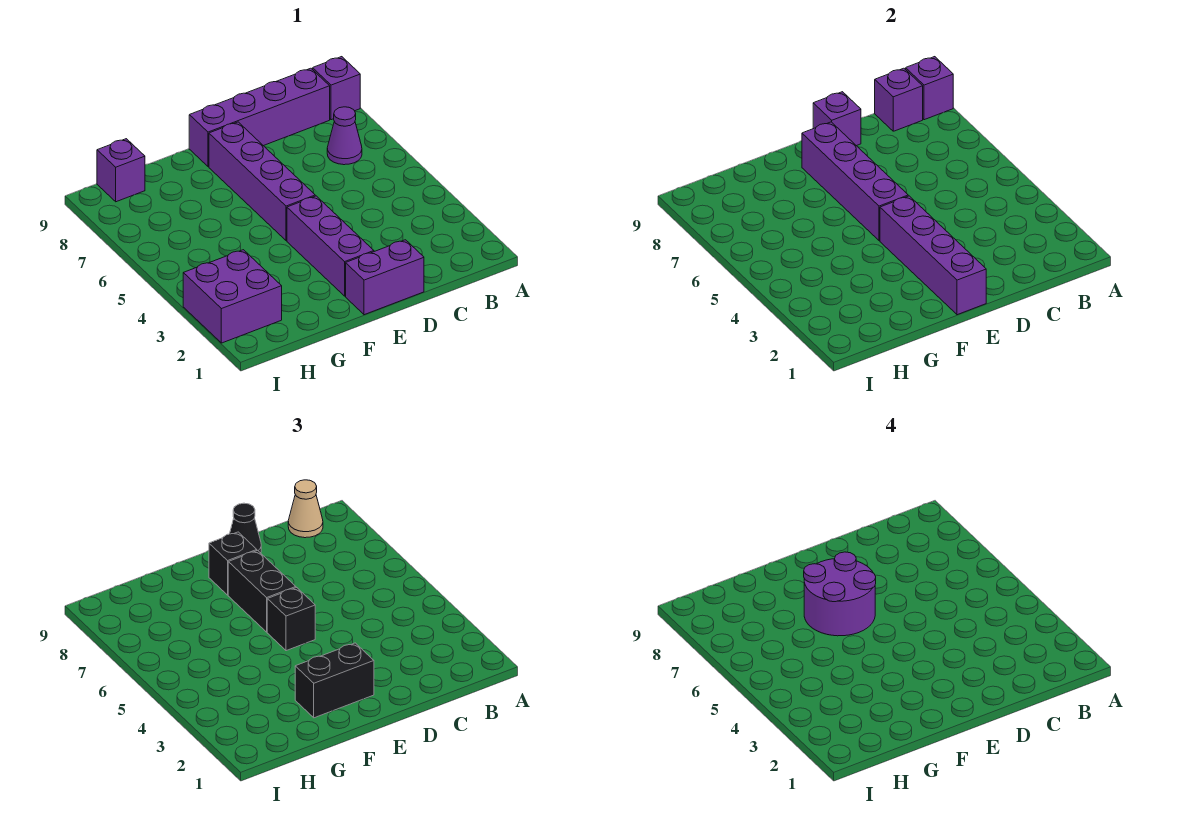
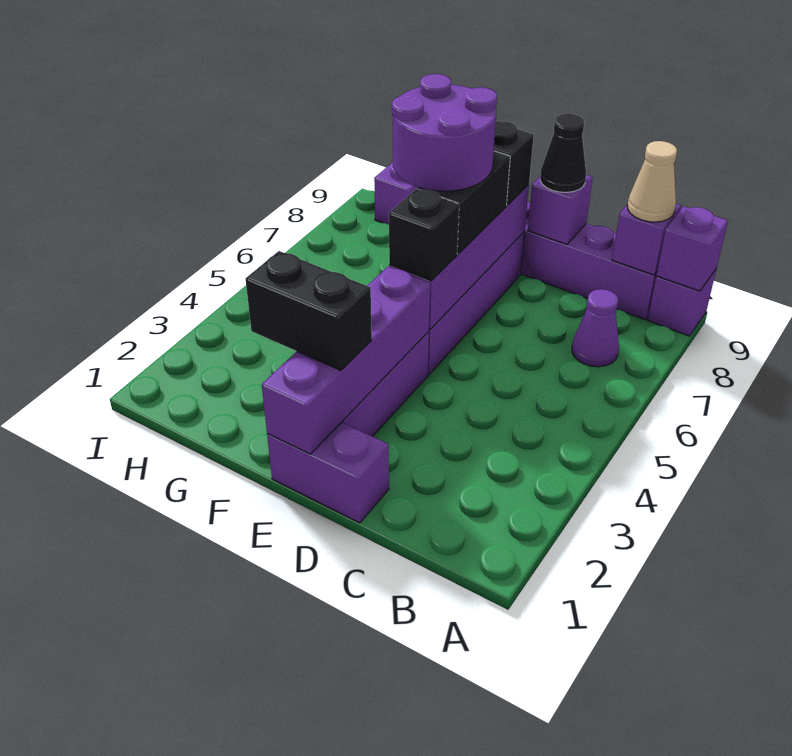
purple brick H2:I3 level 1 -> none

